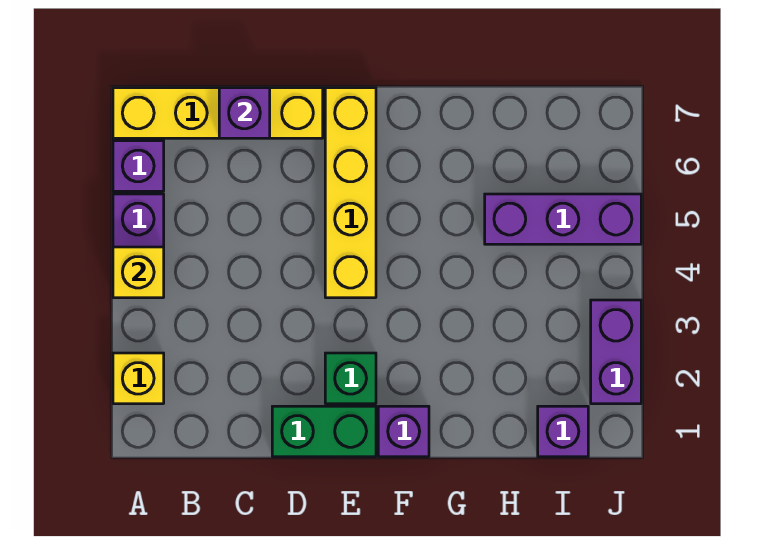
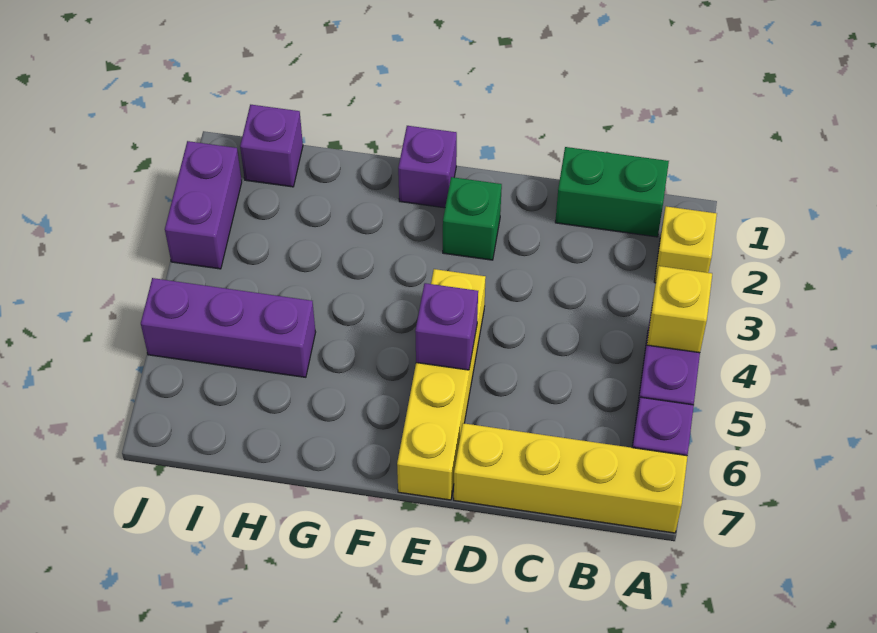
purple brick C7 level 2 -> purple brick E5 level 2
green brick D1:E1 level 1 -> green brick B1:C1 level 1

